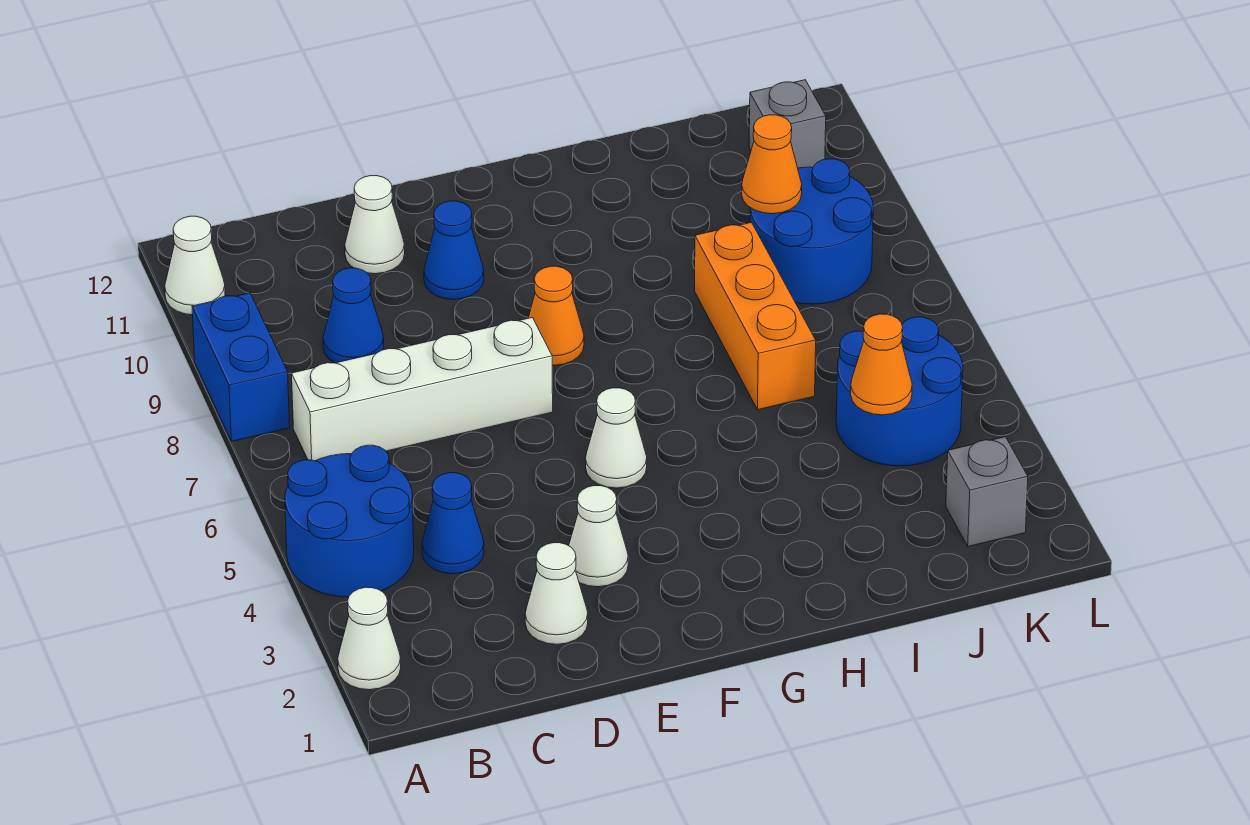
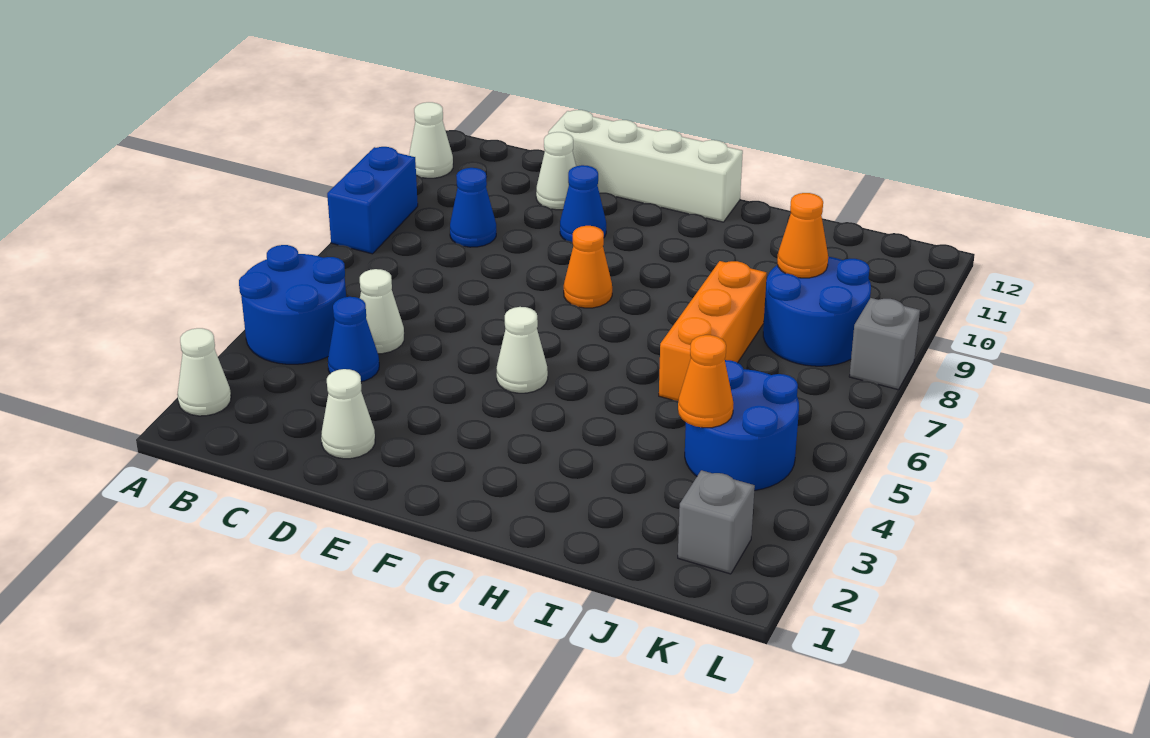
white brick B7:E7 level 1 -> white brick D12:G12 level 1
white cone E3 level 1 -> white cone C5 level 1
grey brick K11 level 1 -> grey brick L8 level 1

